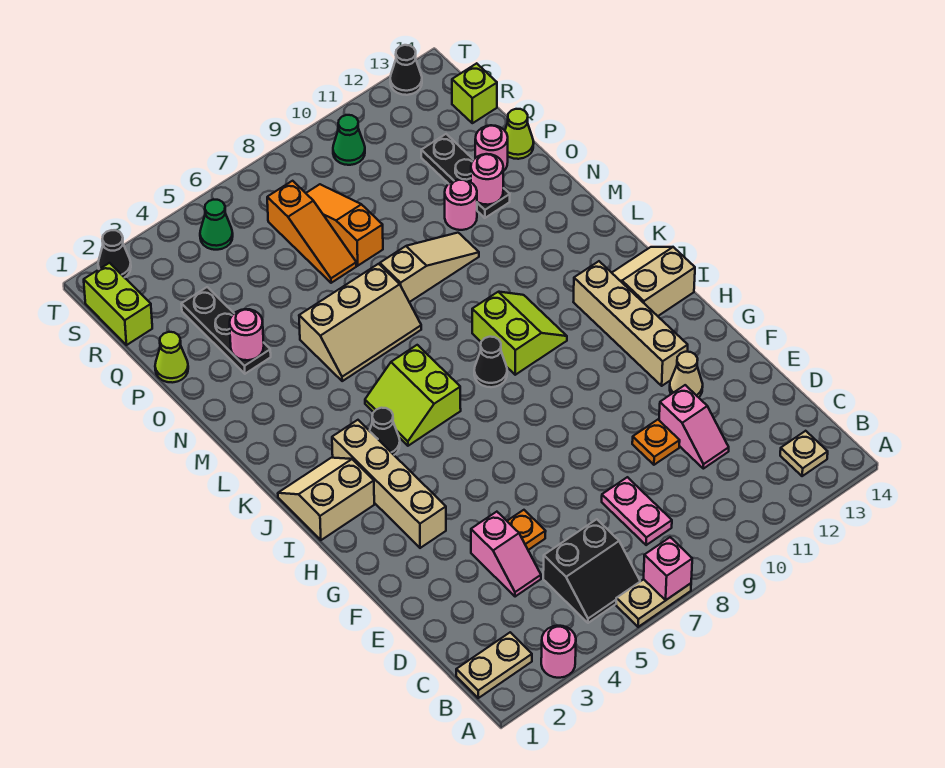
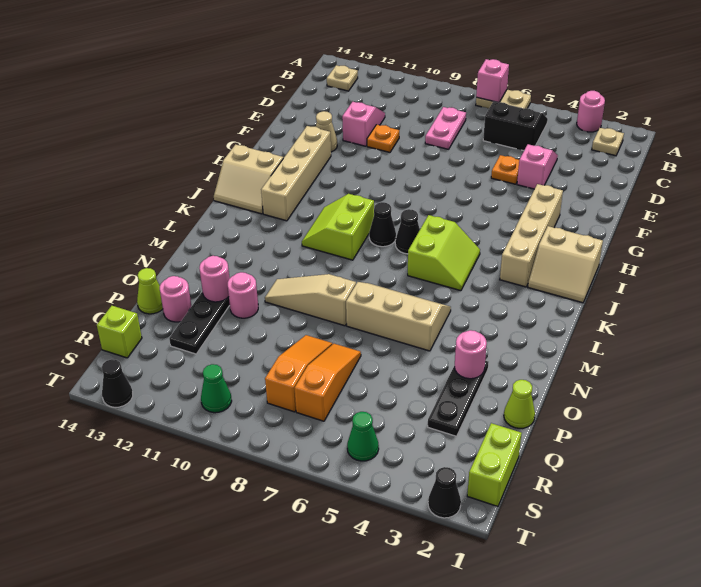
tan plate B1:B2 level 1 -> tan plate B2 level 1
black cone J4 level 1 -> black cone J7 level 1
orange slope P8:R8 level 1 top P -> orange slope P8:R8 level 1 top R

